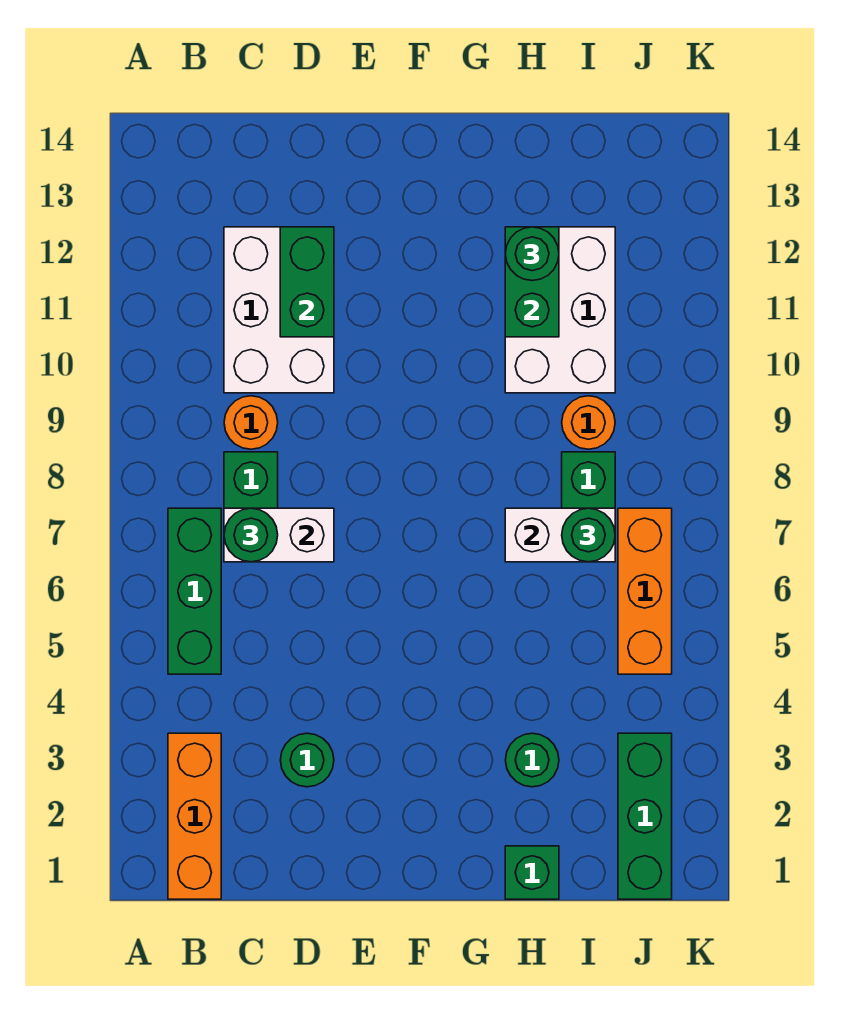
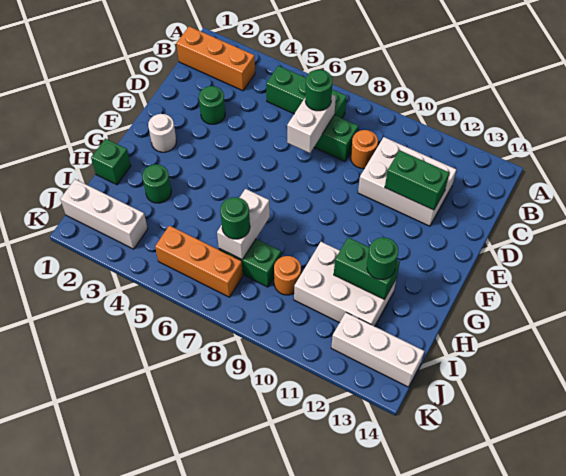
none -> white round brick F2 level 1
green brick J1:J3 level 1 -> white brick J1:J3 level 1
none -> white brick J12:J14 level 1

